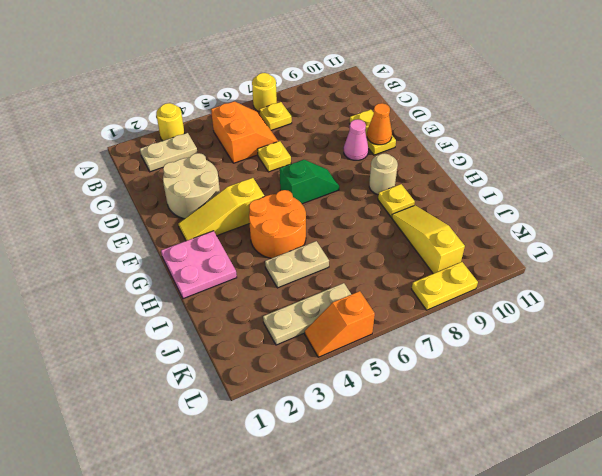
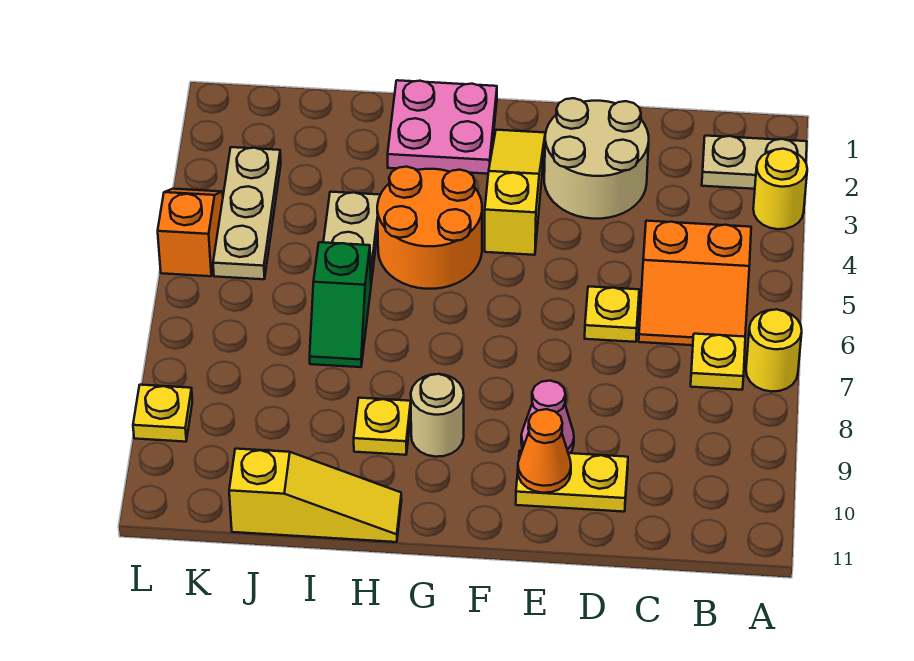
tan plate B2:B3 level 1 -> tan plate A2:B2 level 1
green slope F6:F7 level 1 top 6 -> green slope I6:I7 level 1 top 6
yellow slope I9:K9 level 1 top K -> yellow slope H11:J11 level 1 top J
yellow plate L8:L9 level 1 -> yellow plate L9 level 1

